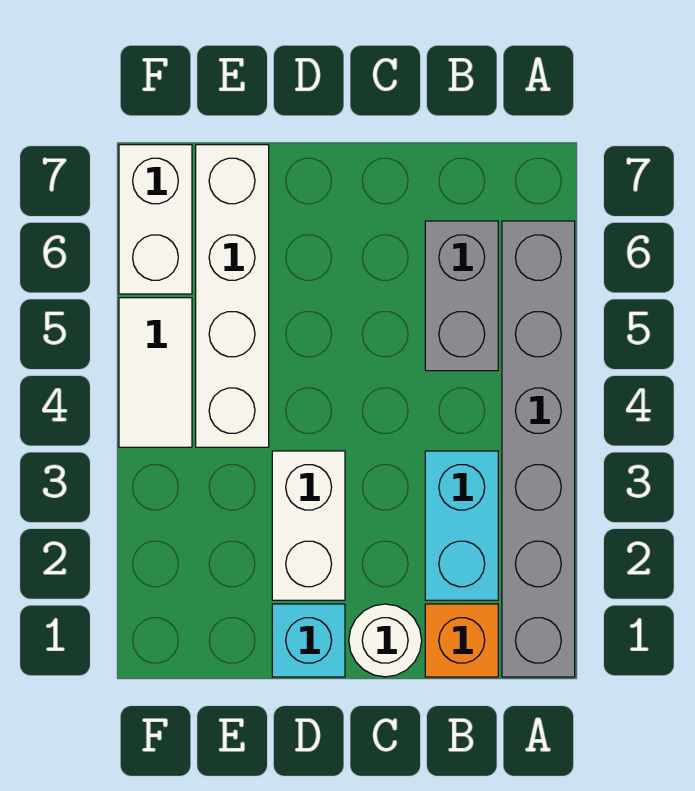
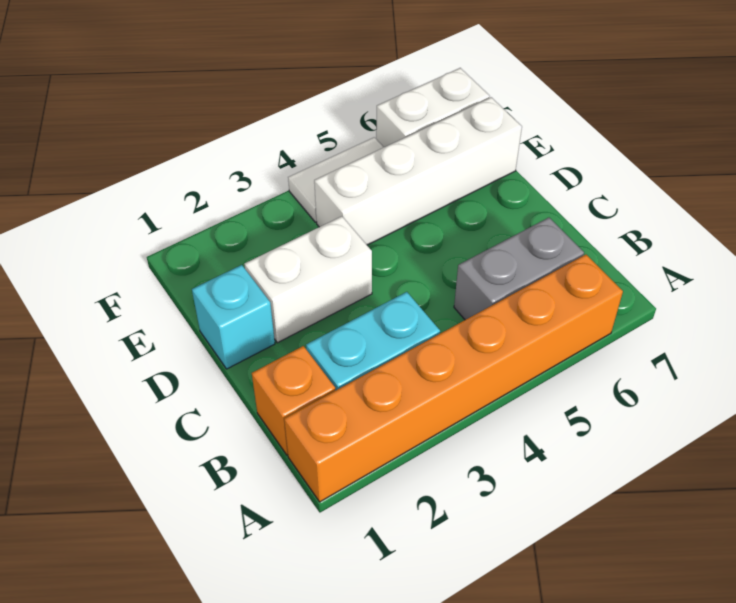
grey brick A1:A6 level 1 -> orange brick A1:A6 level 1
white round brick C1 level 1 -> none

